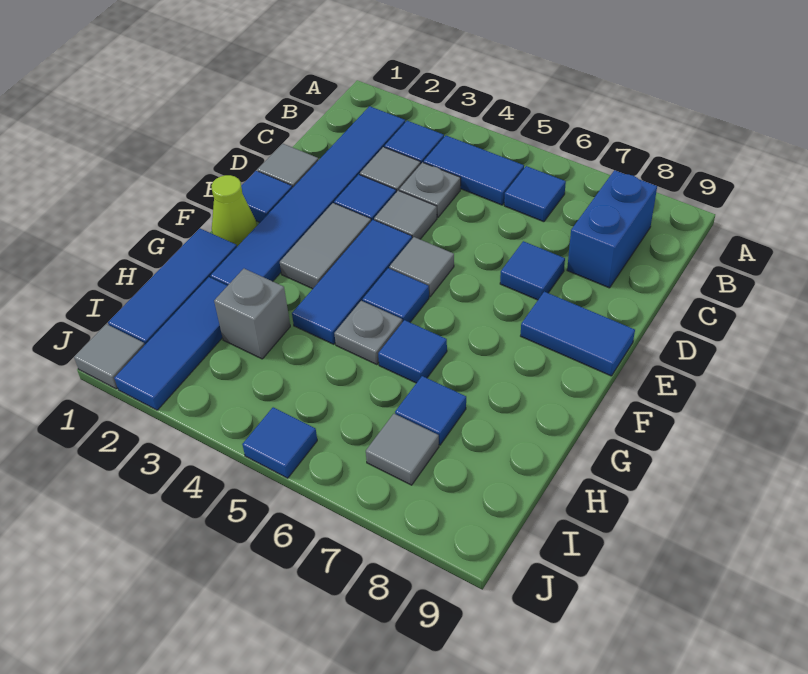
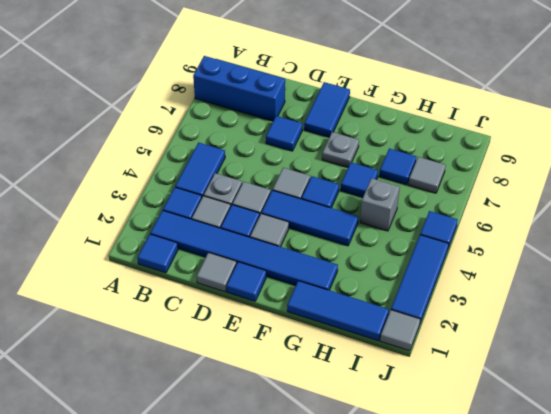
blue tile B6 level 1 -> blue tile B1 level 1
blue brick B8:C8 level 1 -> blue brick A8:C8 level 1
grey tile E3:F3 level 1 -> grey tile E3 level 1
lime cone F1 level 1 -> none
grey plate G5 level 1 -> grey plate F7 level 1
blue tile H2:J2 level 1 -> blue tile J2:J4 level 1
grey brick H3 level 1 -> grey brick H5 level 1

